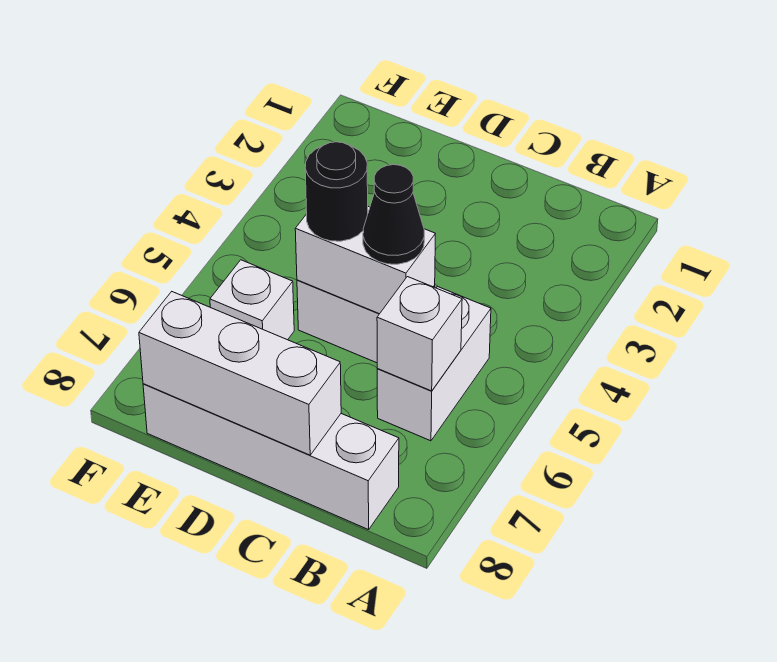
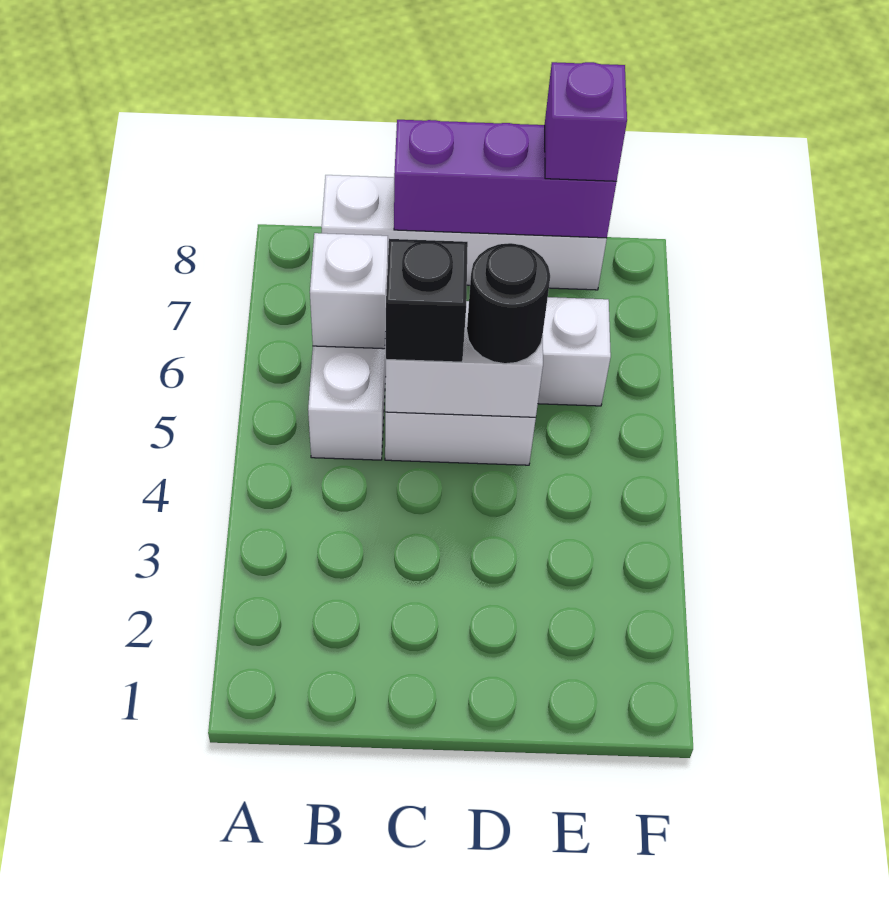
black cone C5 level 3 -> black brick C5 level 3
white brick C8:E8 level 2 -> purple brick C8:E8 level 2
none -> purple brick E8 level 3

